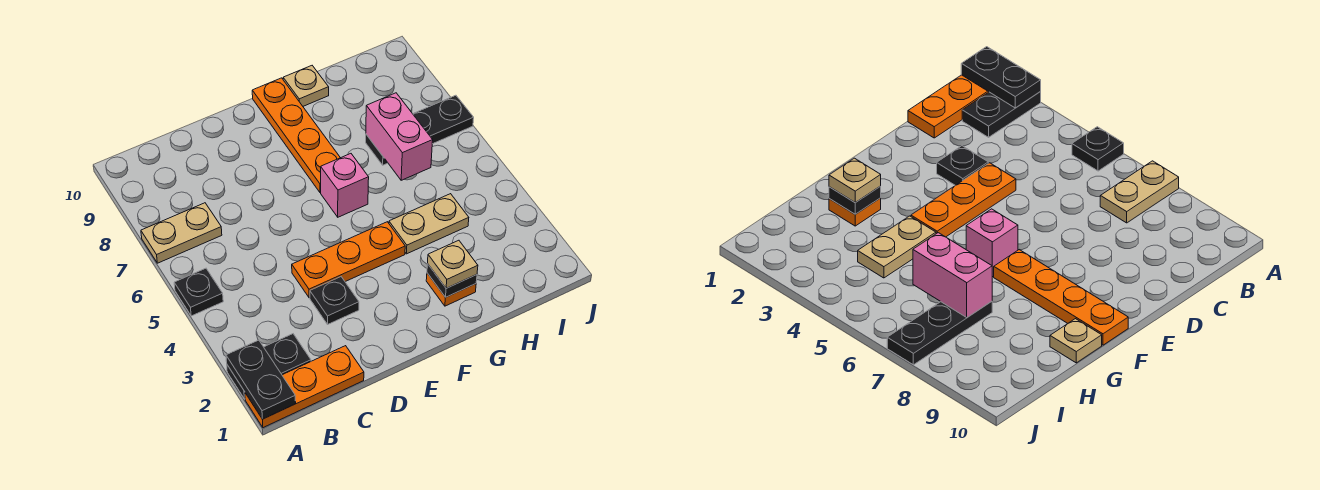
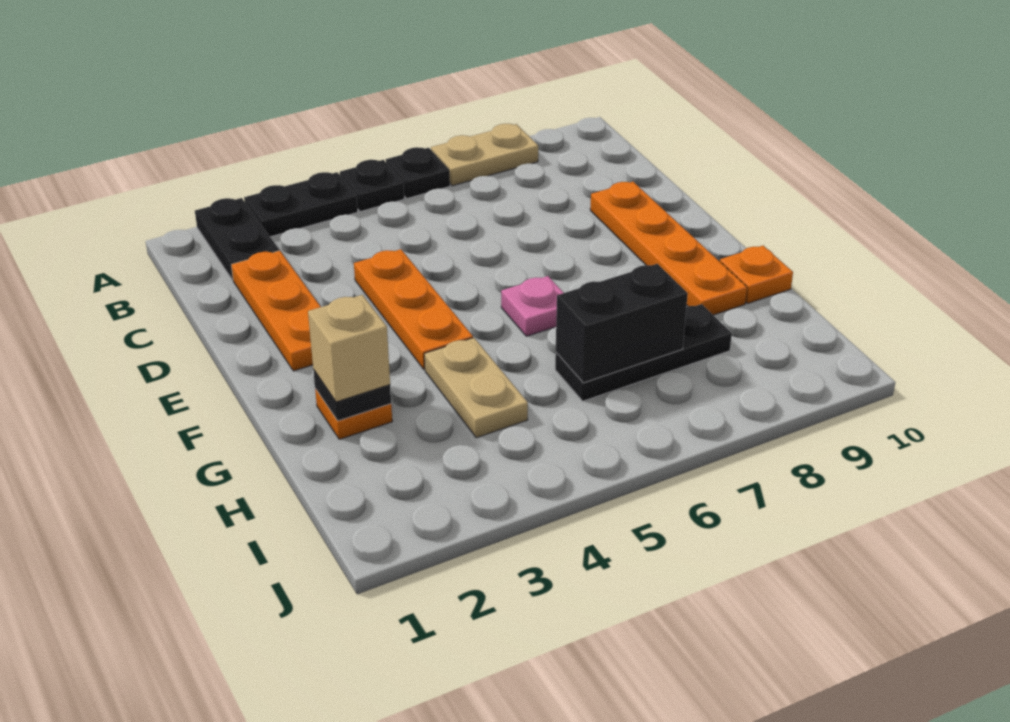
orange plate A1:C1 level 1 -> orange plate C2:E2 level 1
black plate A1:A2 level 2 -> black plate A3:A4 level 1
tan plate A7:B7 level 1 -> tan plate A7:A8 level 1
black plate D3 level 1 -> black plate A6 level 1
pink brick F6 level 1 -> pink plate F6 level 1
orange plate F7:F10 level 1 -> orange plate D9:G9 level 1
tan plate G2 level 3 -> tan brick G2 level 3
tan plate G10 level 1 -> orange plate G10 level 1
pink brick H6:H7 level 2 -> black brick H6:H7 level 2
black plate H7:J7 level 1 -> black plate H6:H8 level 1

